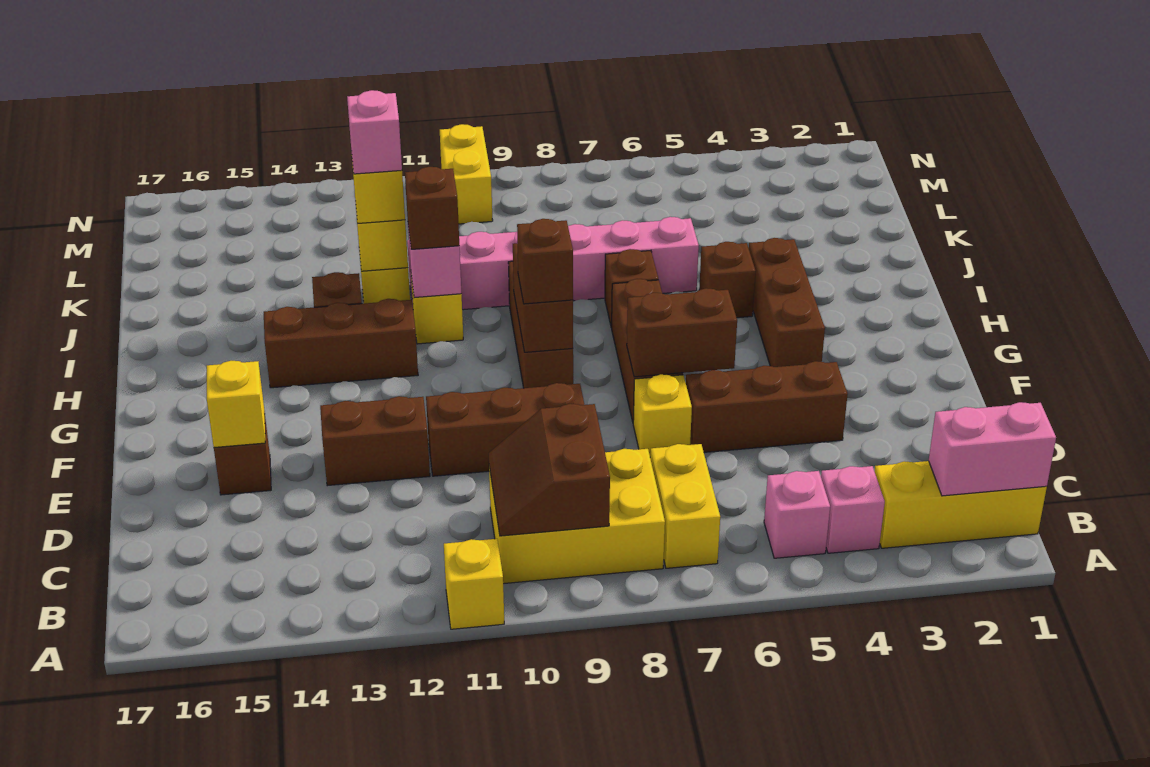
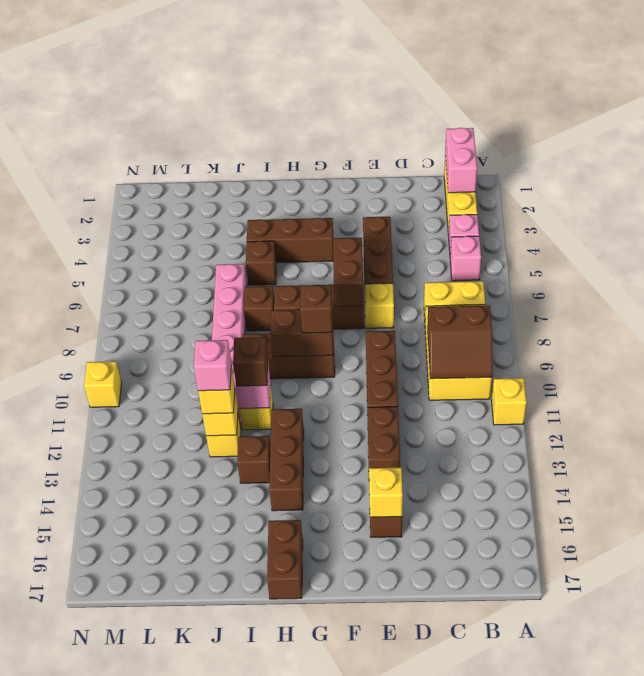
none -> brown brick H16:H17 level 1
yellow brick M10:N10 level 1 -> yellow brick N10 level 1

